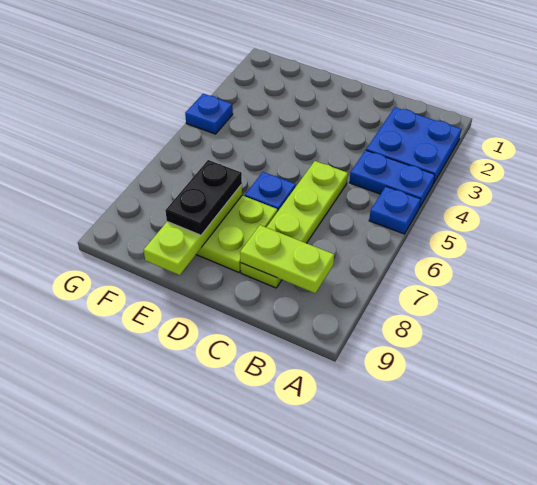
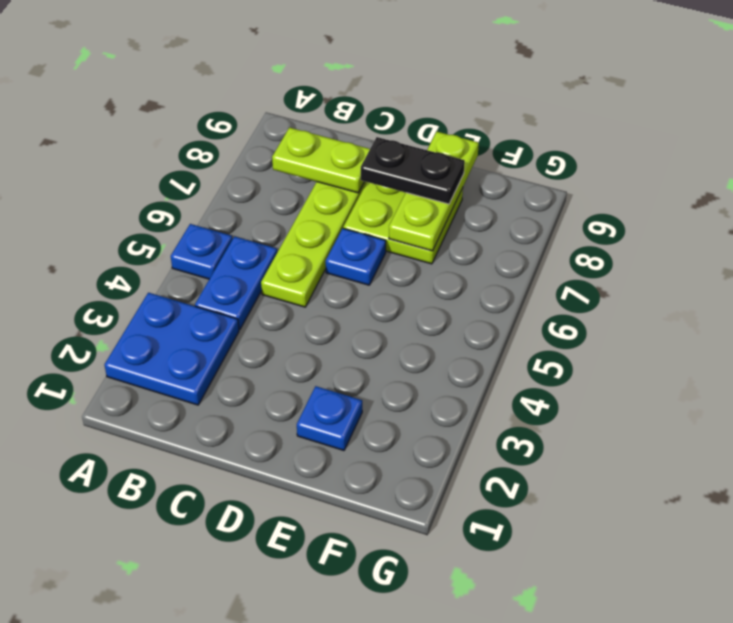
blue plate A4:B4 level 1 -> blue plate B4:B5 level 1
black plate E7:E8 level 3 -> black plate D8:E8 level 3
blue plate G4 level 1 -> blue plate E2 level 1

